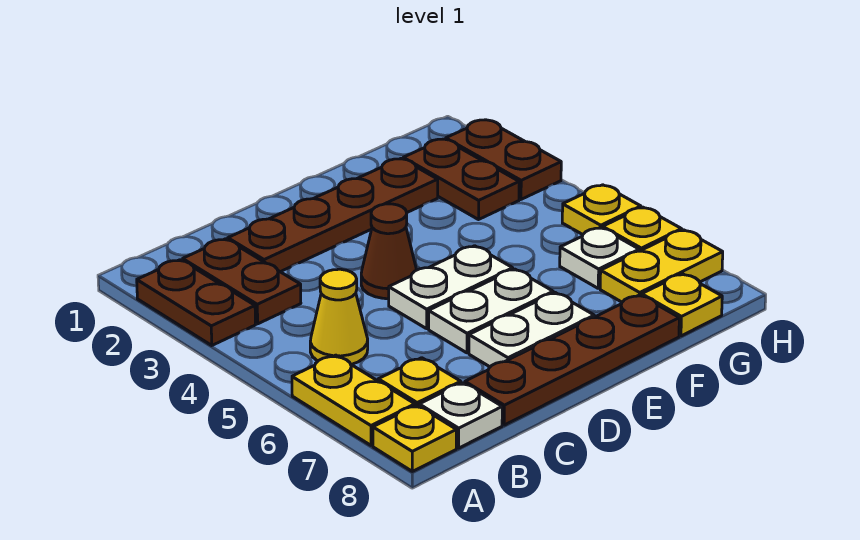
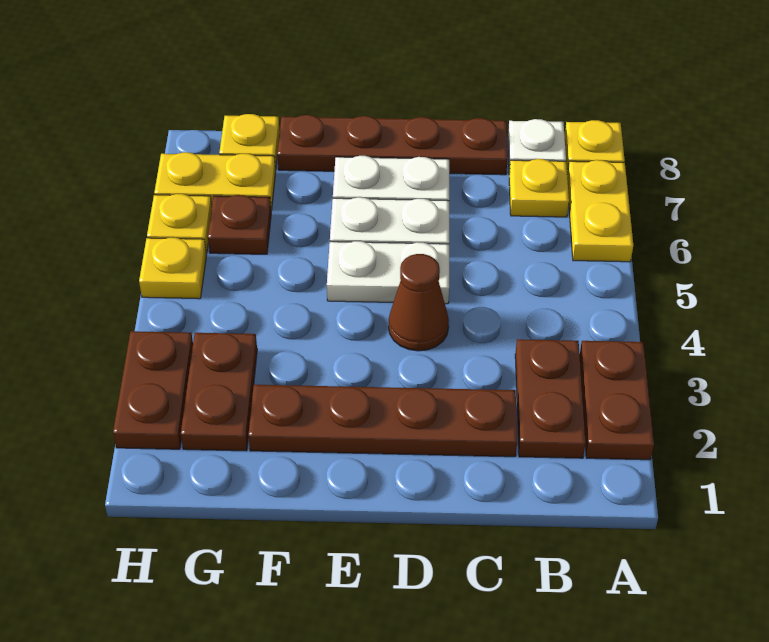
yellow cone B5 level 1 -> none
white plate G6 level 1 -> brown plate G6 level 1

